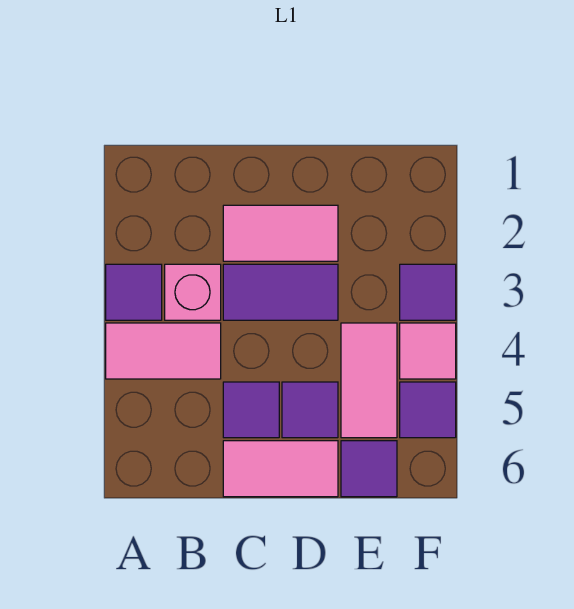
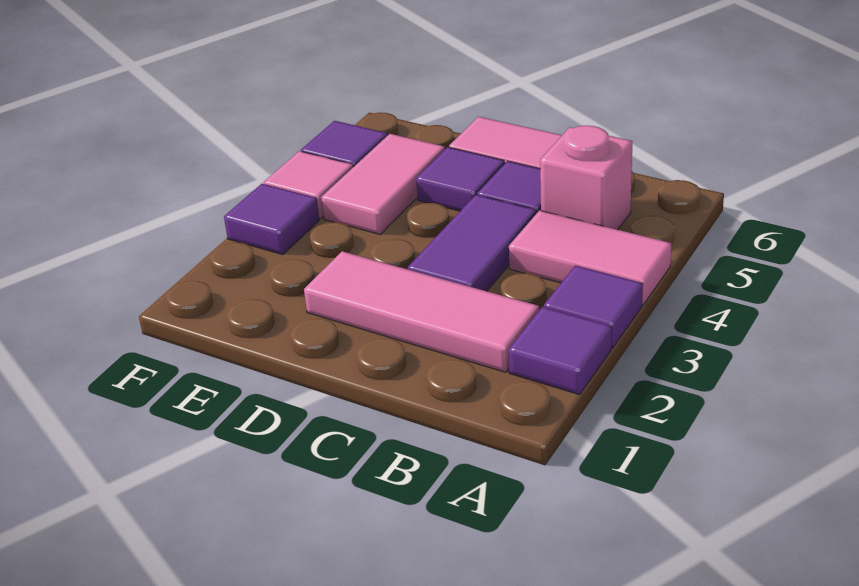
pink brick B3 level 1 -> pink brick B5 level 1
pink tile C2:D2 level 1 -> pink tile B2:D2 level 1
purple tile C3:D3 level 1 -> purple tile C3:C4 level 1
purple tile E6 level 1 -> purple tile A2 level 1

